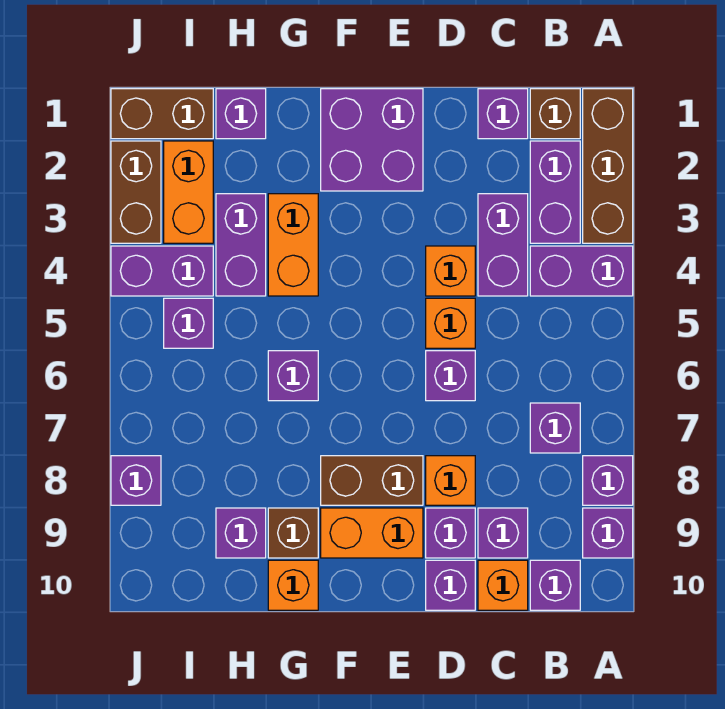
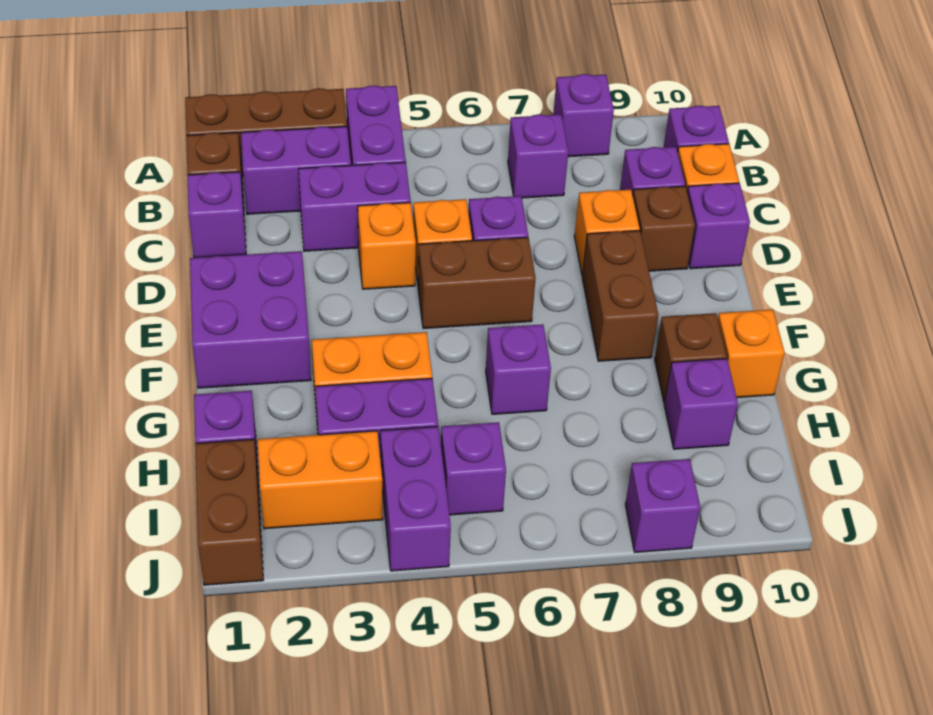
purple brick A9 level 1 -> none
purple brick D9 level 1 -> brown brick D9 level 1
orange brick E9:F9 level 1 -> none
brown brick J2:J3 level 1 -> brown brick E5:E6 level 1

